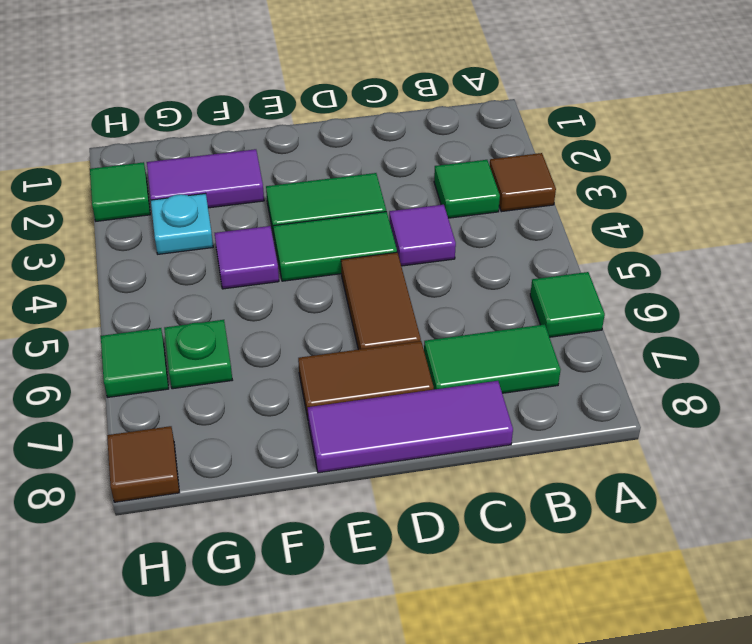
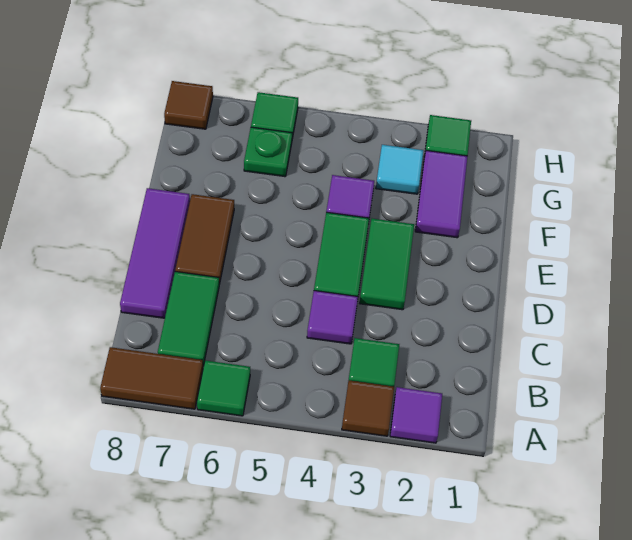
none -> purple tile A2 level 1
brown tile D5:D6 level 1 -> brown tile A7:A8 level 1
cyan plate G3 level 1 -> cyan tile G3 level 1

